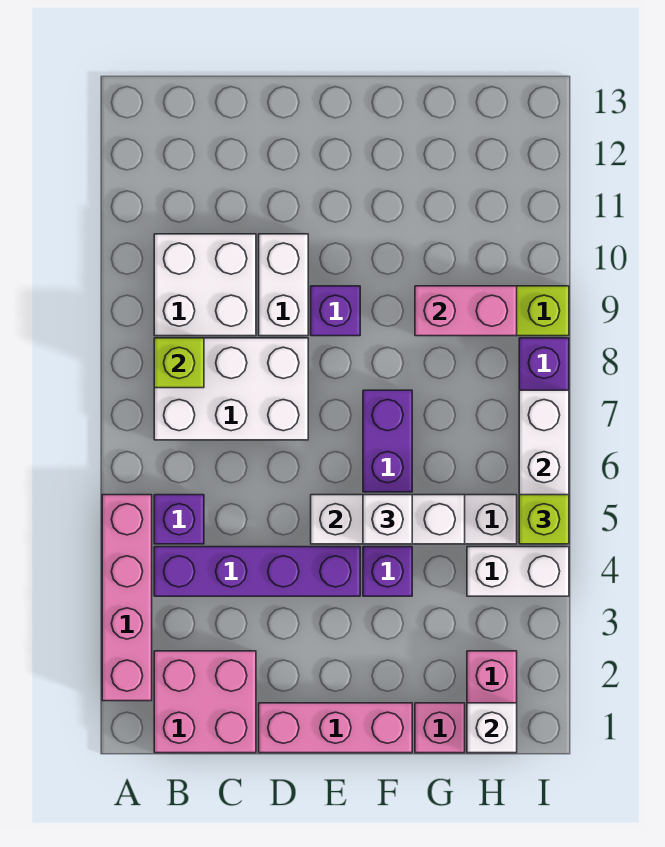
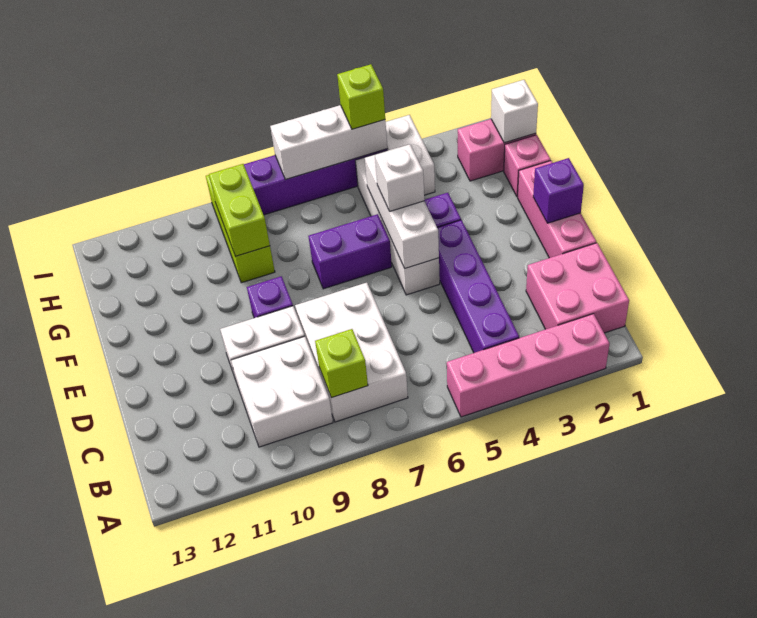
purple brick B5 level 1 -> purple brick E1 level 2
pink brick G9:H9 level 2 -> lime brick G9:H9 level 2

